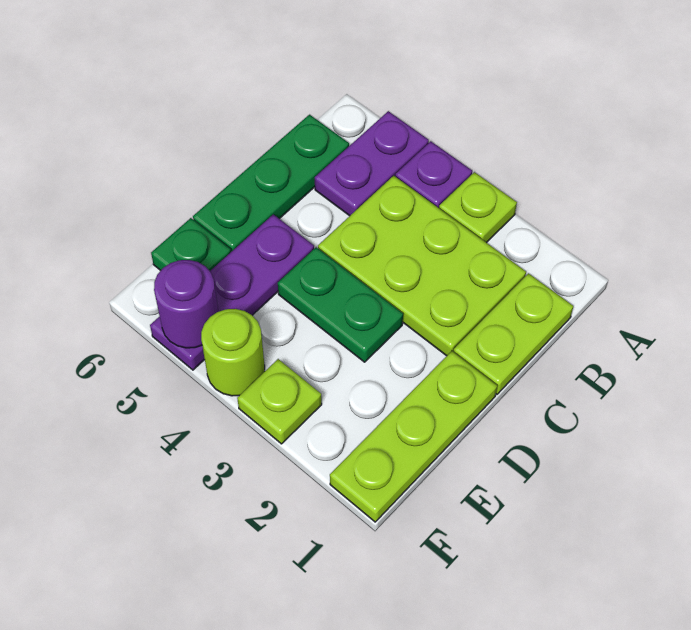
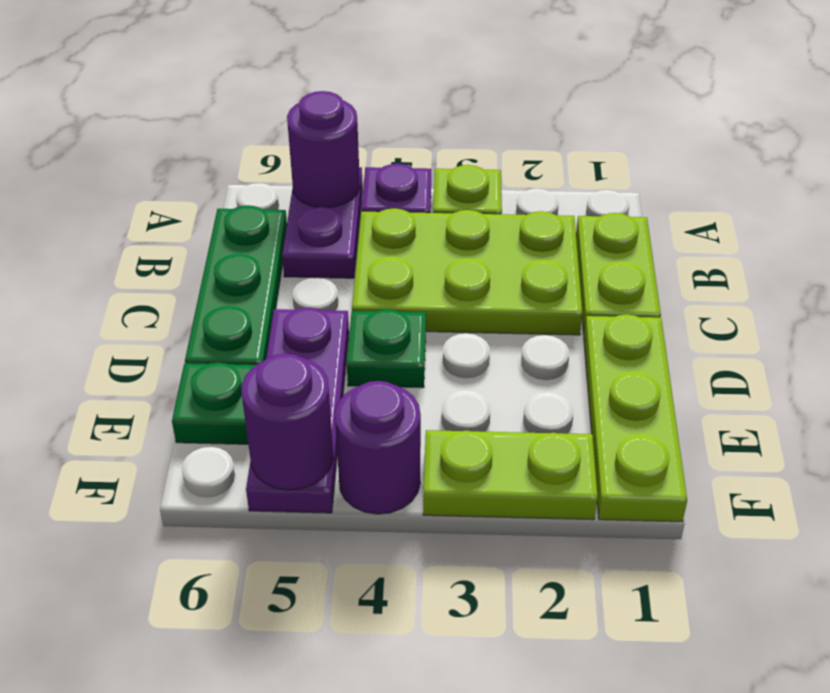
none -> purple round brick A5 level 2
green plate D3:D4 level 1 -> green plate D4 level 1
lime plate F3 level 1 -> lime plate F2:F3 level 1
lime round brick F4 level 1 -> purple round brick F4 level 1

